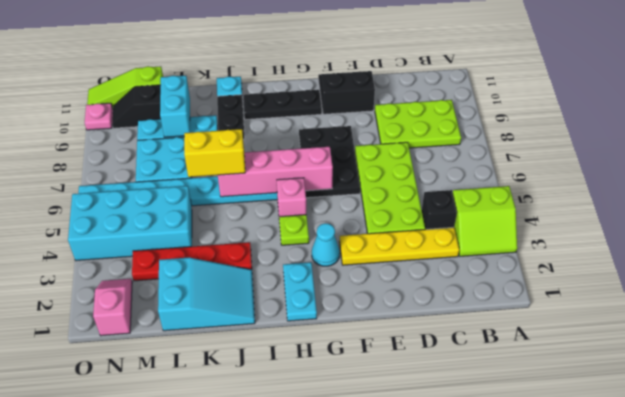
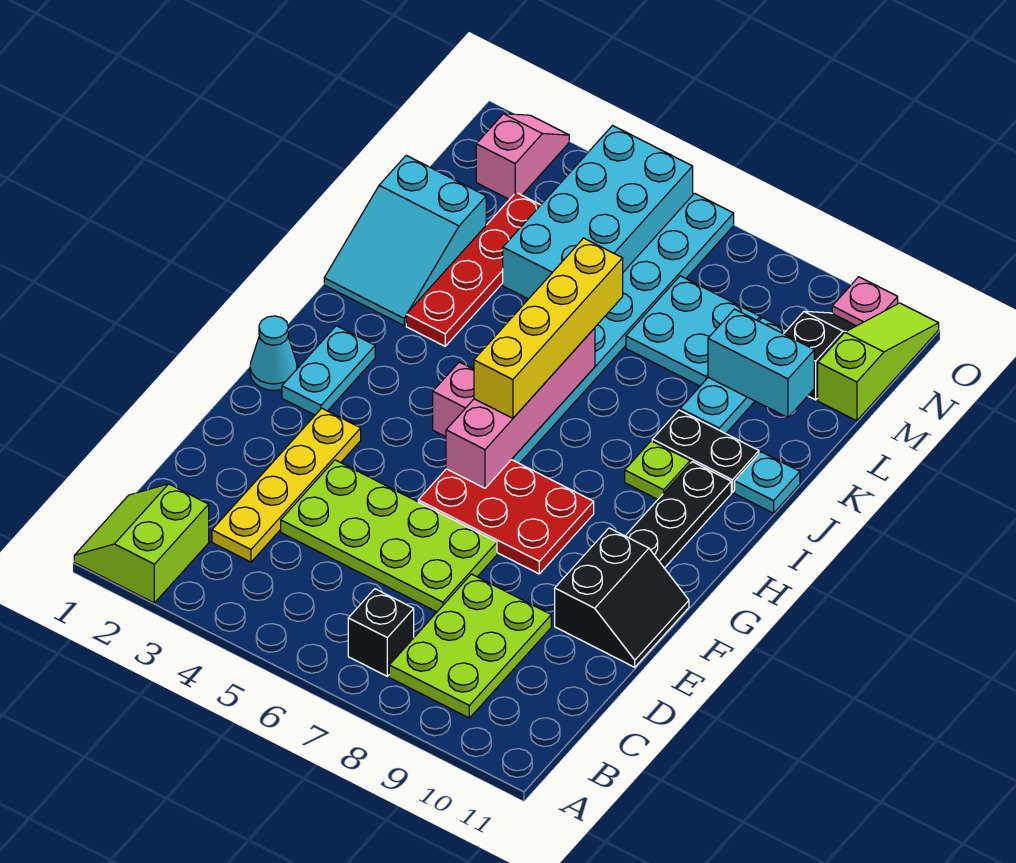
lime slope A3:B4 level 1 top 4 -> lime slope A1:B2 level 1 top 2
black brick C4 level 1 -> black brick B7 level 1
black plate F6:G8 level 1 -> red plate F6:G8 level 1
cyan cone G3 level 1 -> cyan cone G1 level 1
cyan plate H1:H2 level 1 -> cyan plate G2:H2 level 1
lime plate H4 level 1 -> lime plate I9 level 1
yellow brick J6:K6 level 3 -> yellow brick H6:K6 level 3
pink slope N1:N2 level 1 top 1 -> pink slope N2:O2 level 1 top N

